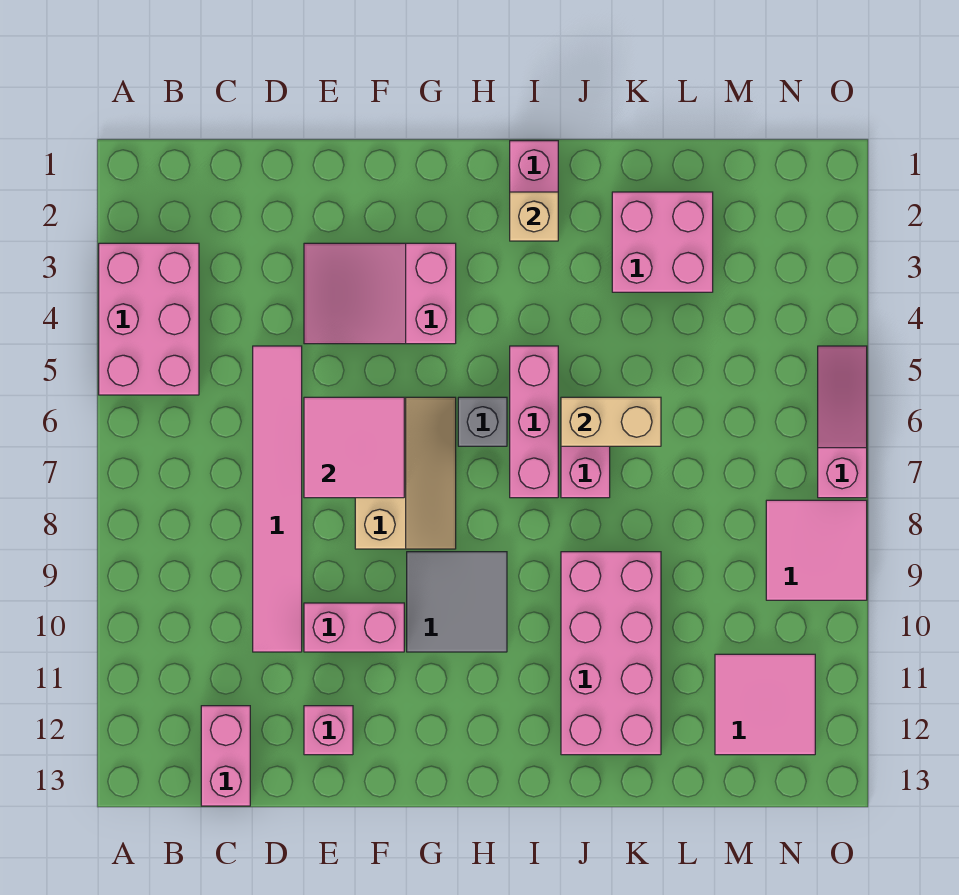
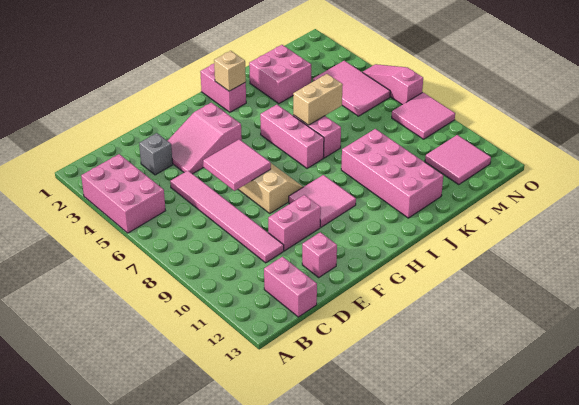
grey tile G9:H10 level 1 -> pink tile G9:H10 level 1
grey brick H6 level 1 -> grey brick D3 level 1
none -> pink tile M4:N6 level 1

